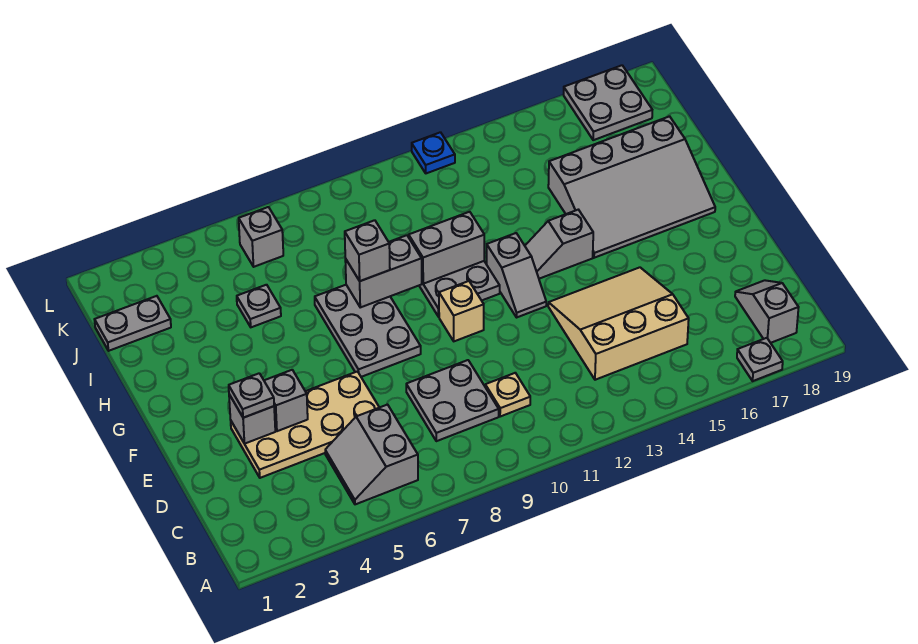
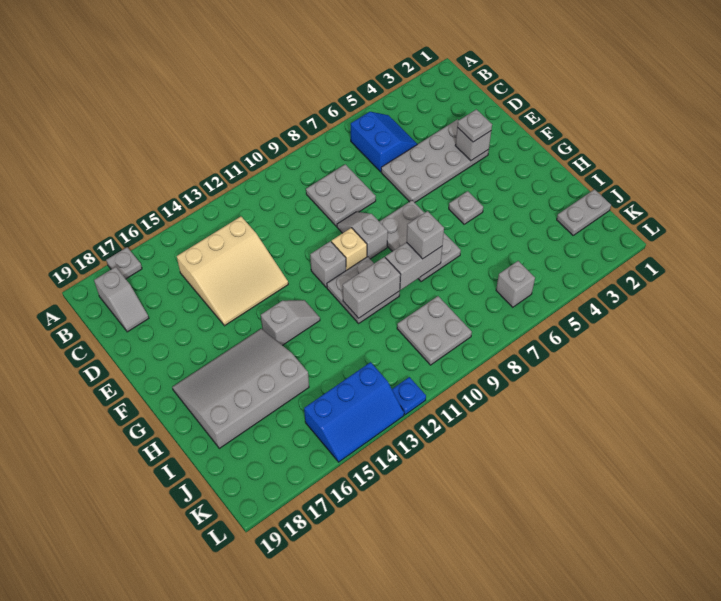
grey slope B5:C6 level 1 top 6 -> blue slope B5:C6 level 1 top 6
tan plate C10 level 1 -> none
tan plate D3:E6 level 1 -> grey plate D3:E6 level 1
grey brick E4 level 2 -> grey brick F11 level 1
grey slope F12:G12 level 1 top G -> grey slope E9:F9 level 1 top F
grey plate I5 level 1 -> grey plate G5 level 1
none -> blue slope K13:L15 level 1 top K
grey plate K17:L18 level 1 -> grey plate J9:K10 level 1

